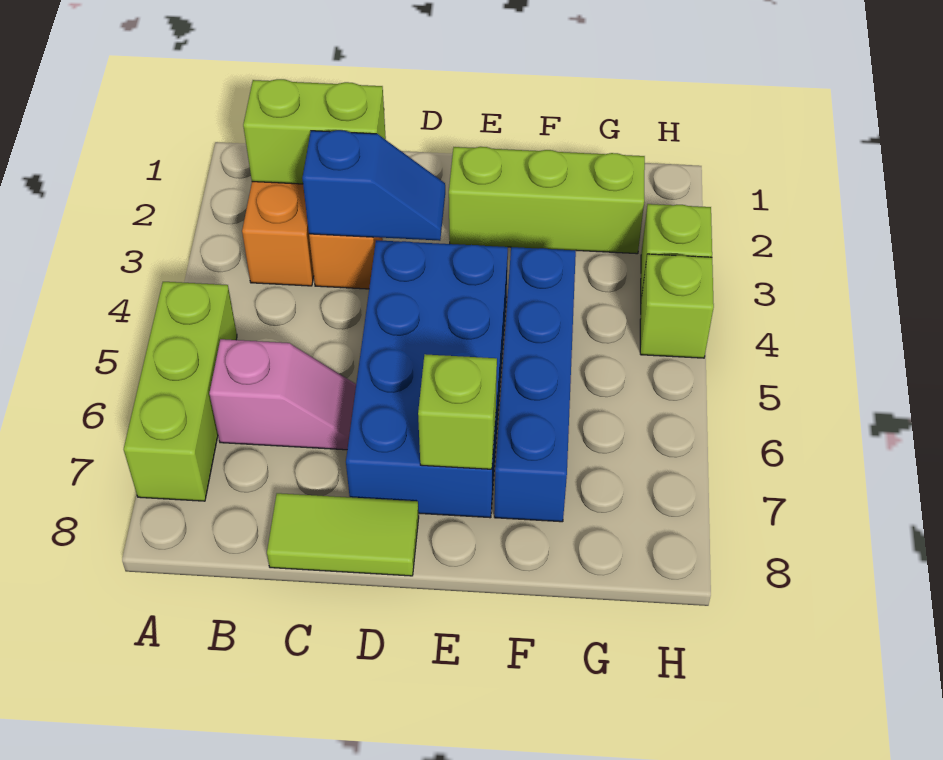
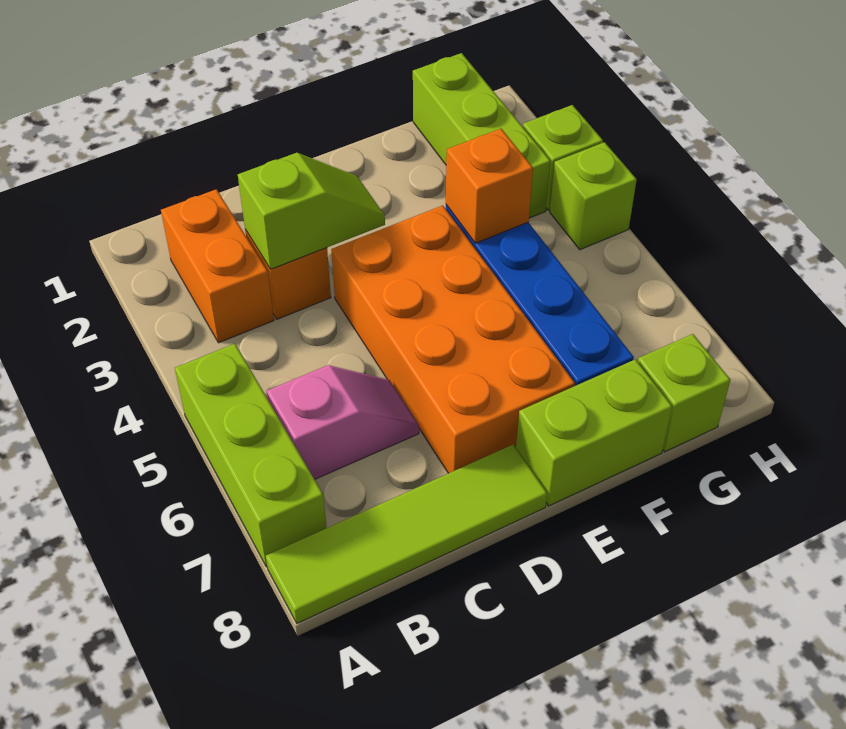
lime brick B2:C2 level 2 -> lime brick E8:F8 level 1
blue slope C3:D3 level 2 top C -> lime slope C3:D3 level 2 top C
lime tile C8:D8 level 1 -> lime tile A8:D8 level 1
blue brick D4:E7 level 1 -> orange brick D4:E7 level 1
lime brick E2:G2 level 1 -> lime brick G1:G3 level 1
lime brick E7 level 2 -> lime brick G8 level 1
none -> orange brick F4 level 2

